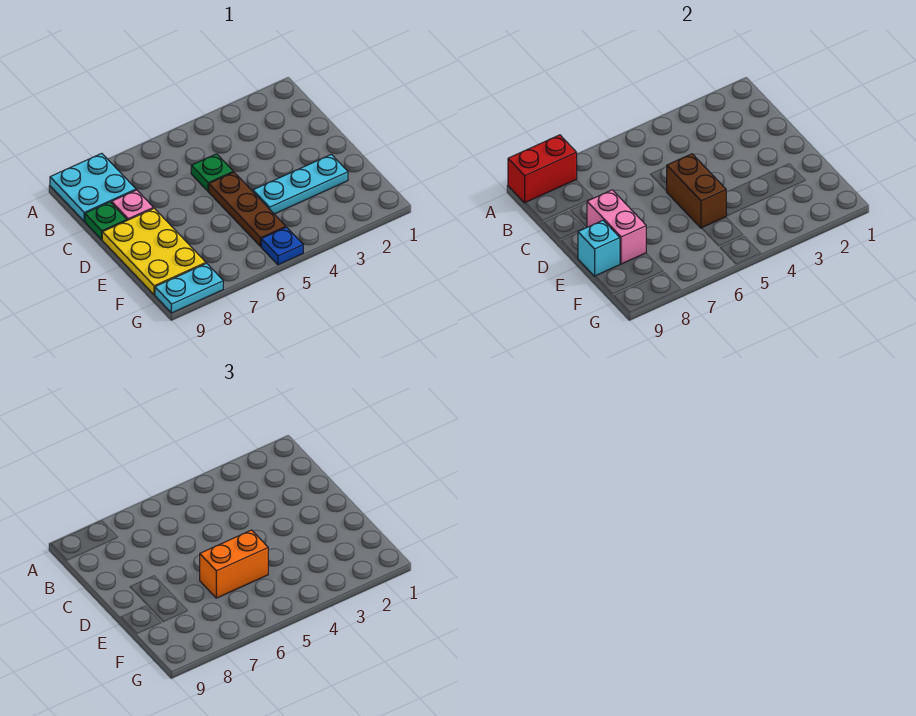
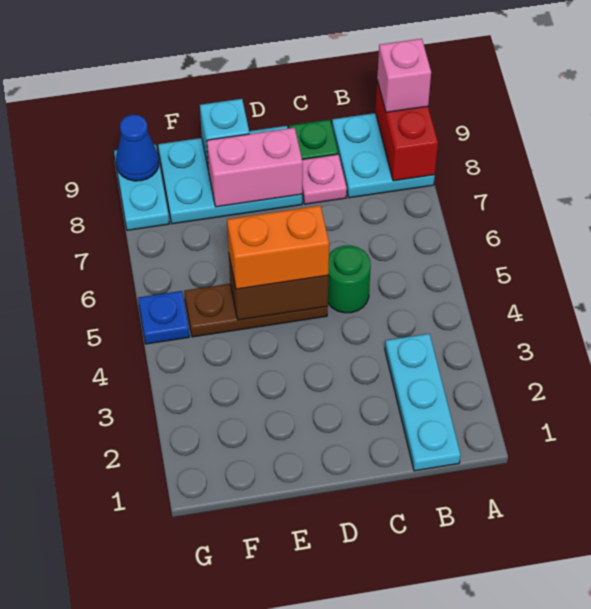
none -> pink brick A9 level 3
green plate C5 level 1 -> green round brick C5 level 1
yellow plate D8:F9 level 1 -> cyan plate D8:F9 level 1
cyan plate E2:E4 level 1 -> cyan plate B1:B3 level 1
orange brick E5:E6 level 3 -> orange brick D5:E5 level 3
none -> blue cone G9 level 2

